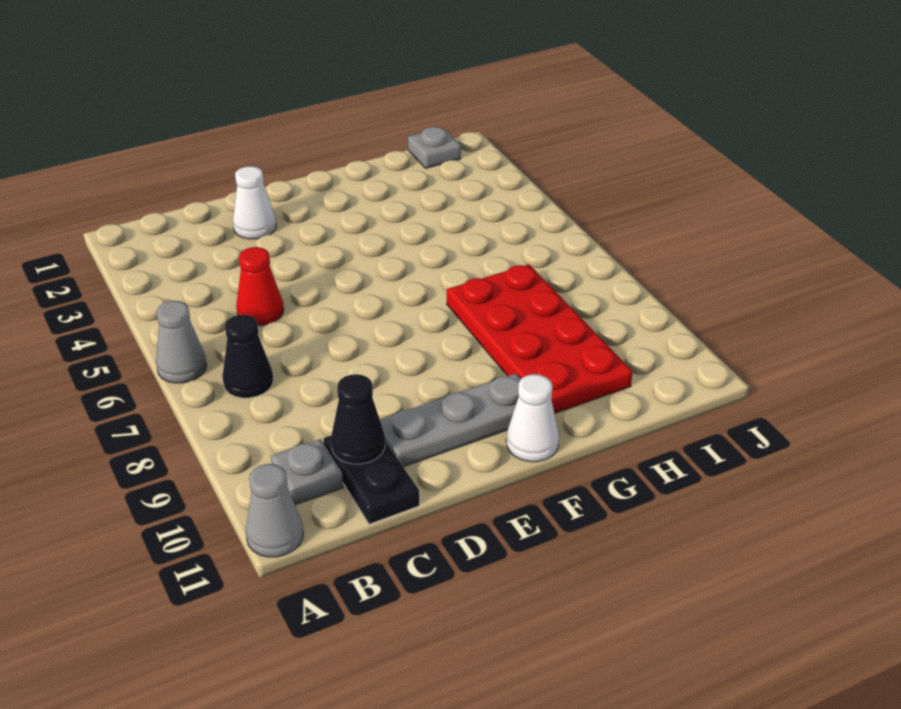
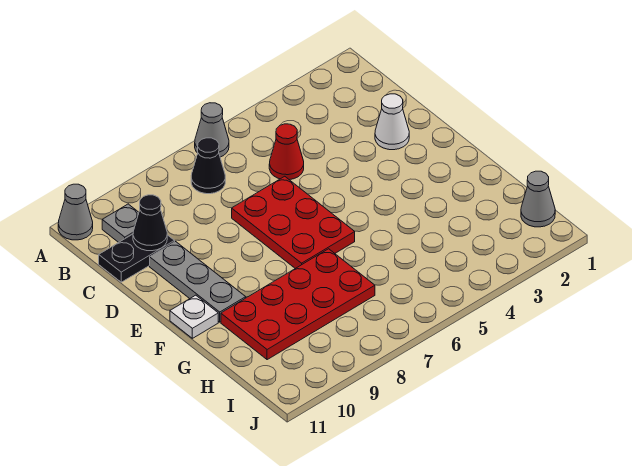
none -> red plate D6:F7 level 1
white cone F11 level 1 -> white plate F11 level 1
grey plate I1 level 1 -> grey cone I1 level 1

